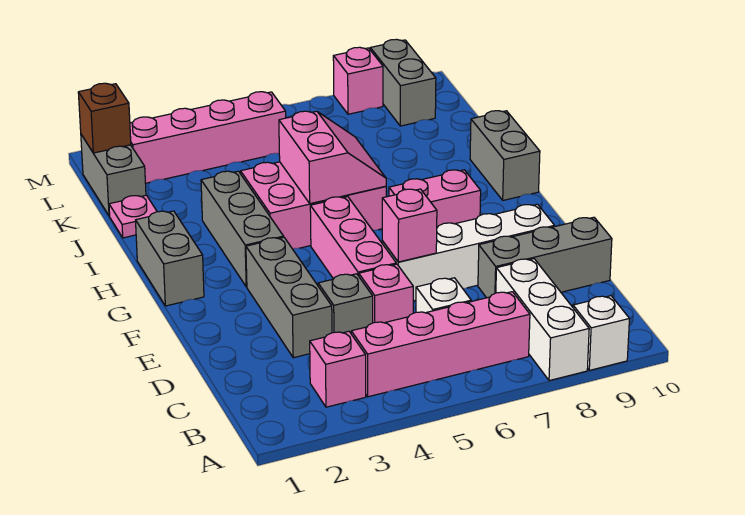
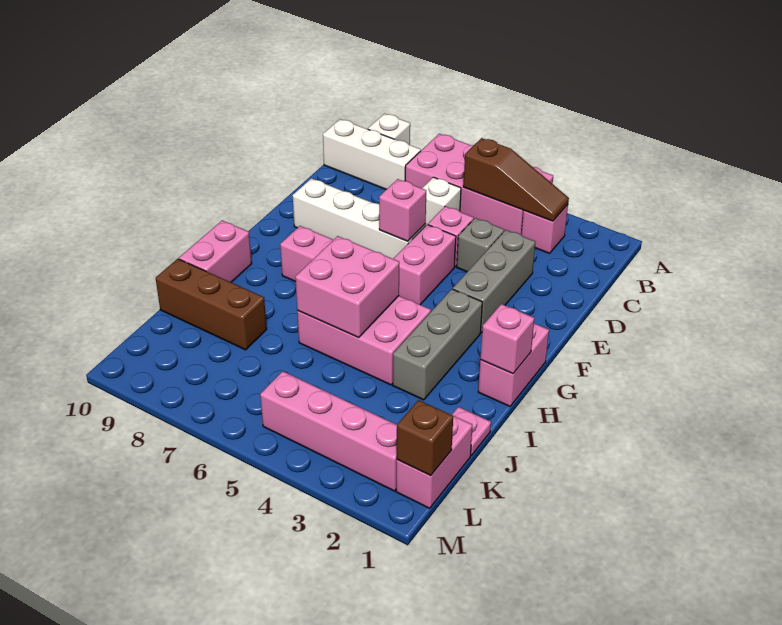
white brick A8:C8 level 1 -> white brick B8:B10 level 1
none -> brown slope B3:B5 level 2 top 5
pink brick B4:B7 level 1 -> pink brick A4:B7 level 1
grey brick D8:D10 level 1 -> none
pink brick E5:G5 level 1 -> pink brick E5:F5 level 1
grey brick G1:H1 level 1 -> pink brick G1:H1 level 1
pink slope H5:I6 level 2 top 5 -> pink brick H5:I6 level 2
grey brick H10:I10 level 1 -> pink brick H10:I10 level 1
none -> brown brick J8:J10 level 1
grey brick K1:L1 level 1 -> pink brick K1:L1 level 1
grey brick L9:M9 level 1 -> none
pink brick M8 level 1 -> pink brick H1 level 2

